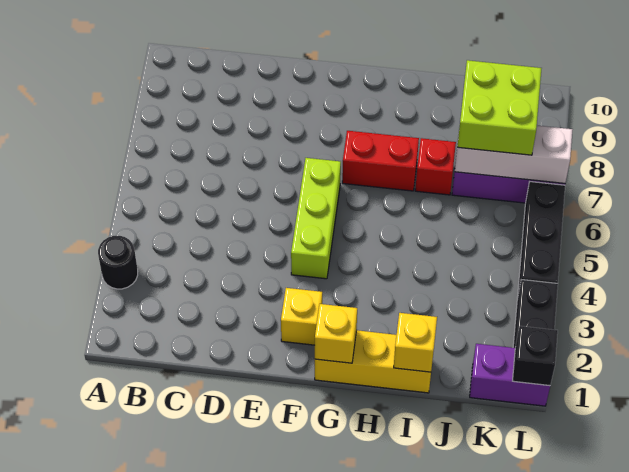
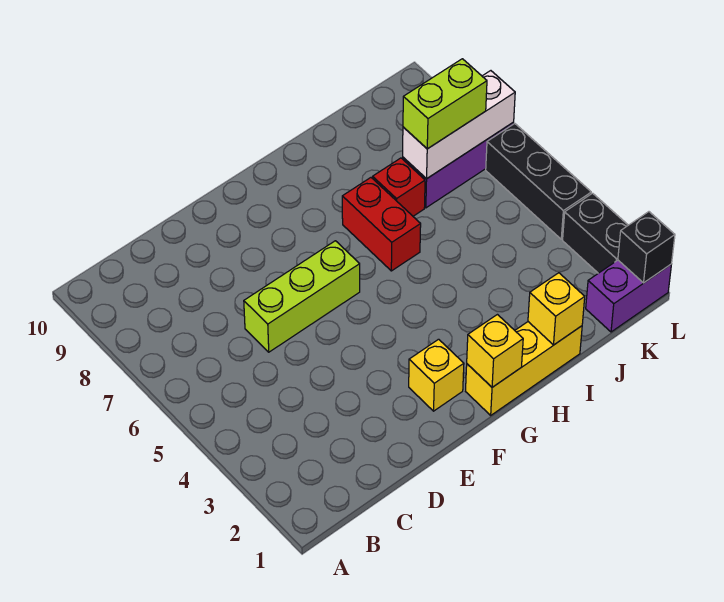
black round brick A3 level 1 -> none
lime brick F4:F6 level 1 -> lime brick D6:F6 level 1
red brick G7:H7 level 1 -> red brick H6:H7 level 1
lime brick J7:K8 level 3 -> lime brick J7:K7 level 3

